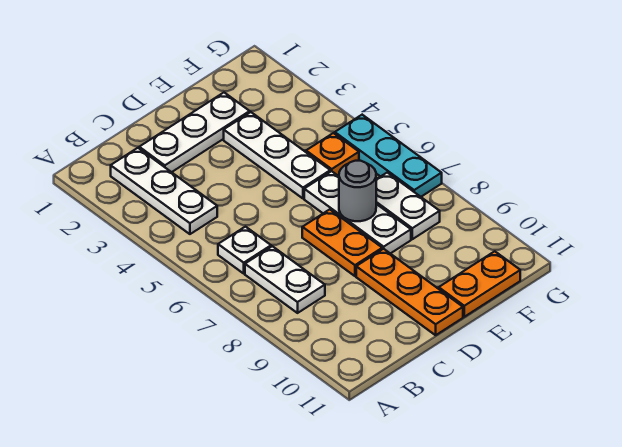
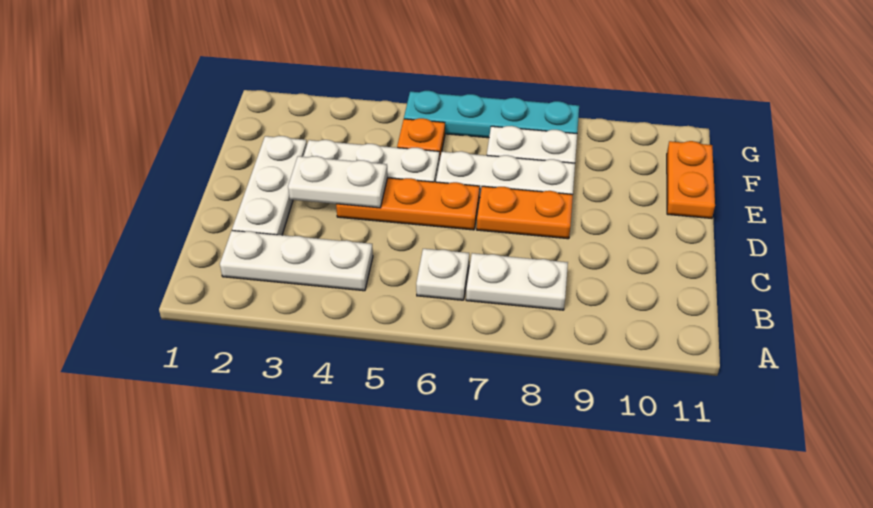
none -> white plate D3:D4 level 2
orange plate D9:D11 level 1 -> orange plate D4:D6 level 1
grey round brick E7 level 2 -> none
cyan plate G5:G7 level 1 -> cyan plate G5:G8 level 1

